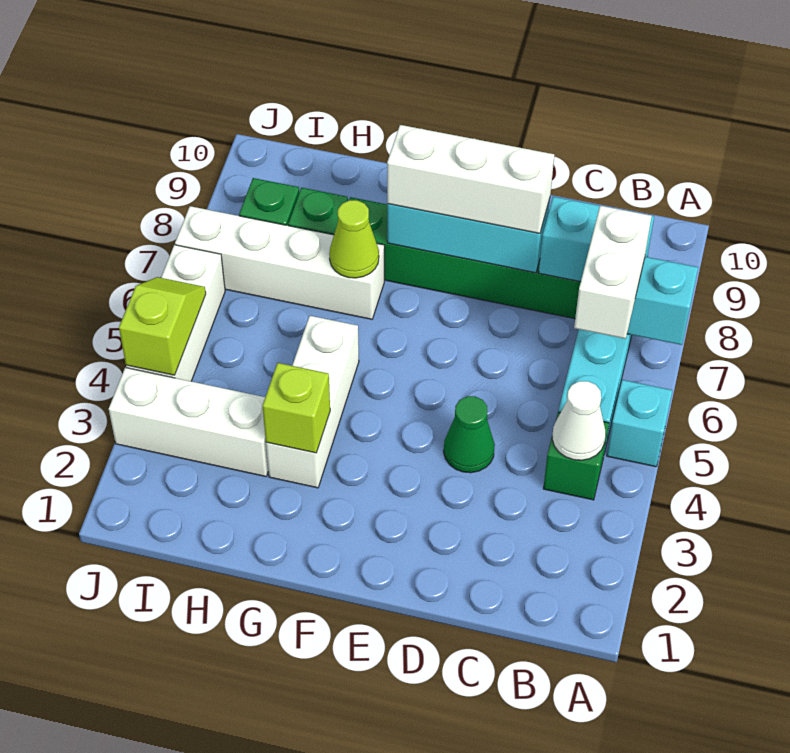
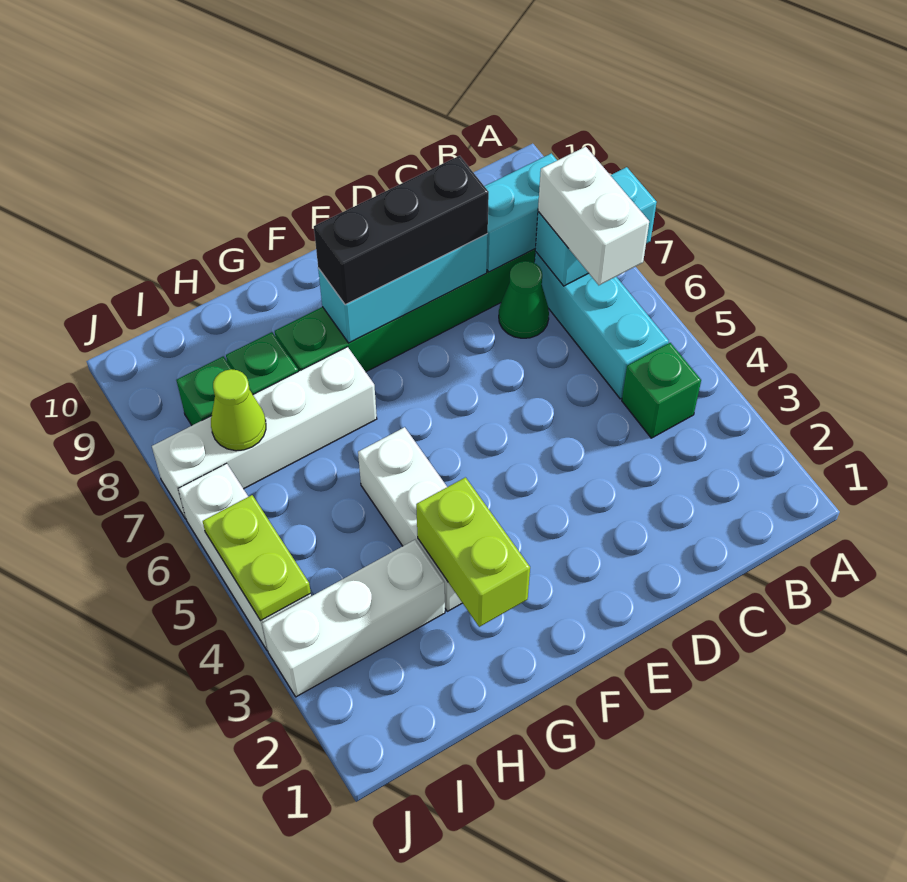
cyan brick A5 level 1 -> none
white cone B4 level 2 -> none
green cone D4 level 1 -> green cone C7 level 1
white brick D8:F8 level 3 -> black brick D8:F8 level 3
lime brick G3 level 2 -> lime brick G2:G3 level 2
lime cone G7 level 2 -> lime cone I7 level 2
lime slope J4:J5 level 2 top 4 -> lime plate J4:J5 level 2

